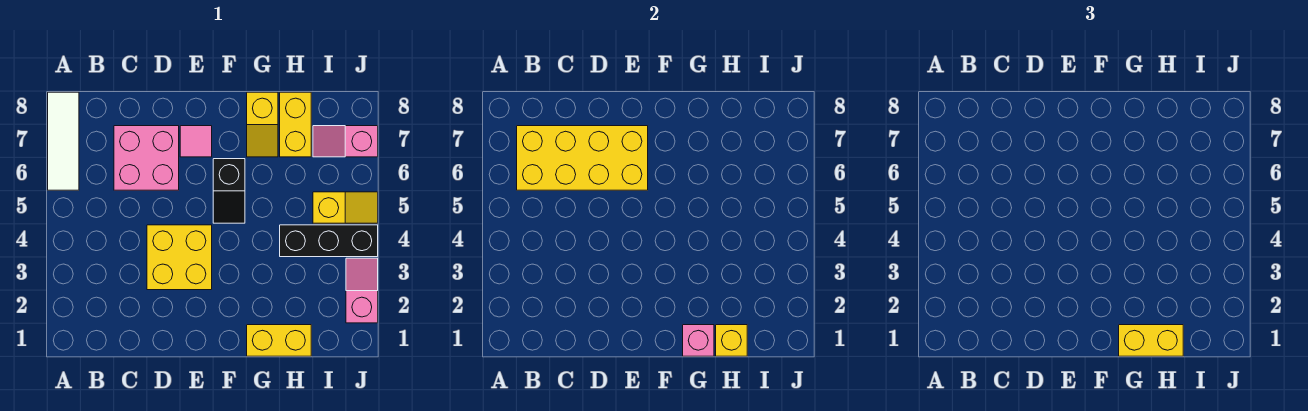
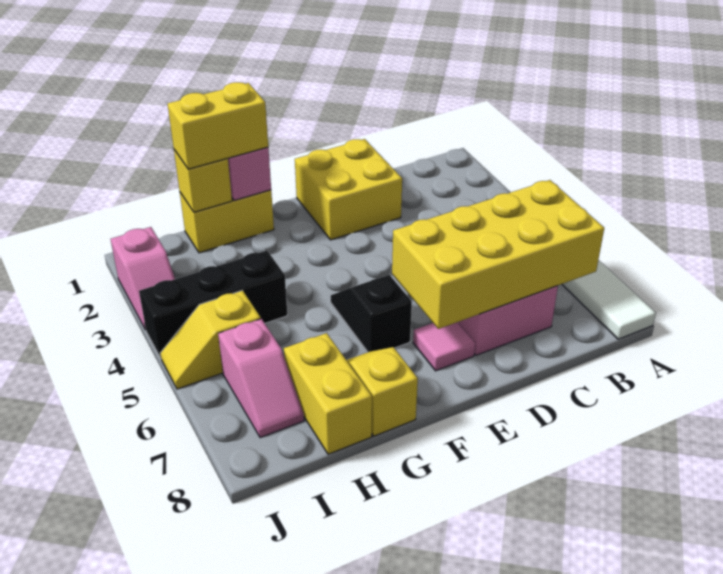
yellow brick D3:E4 level 1 -> yellow brick D1:E2 level 1
pink slope I7:J7 level 1 top J -> pink slope I6:I7 level 1 top 6

